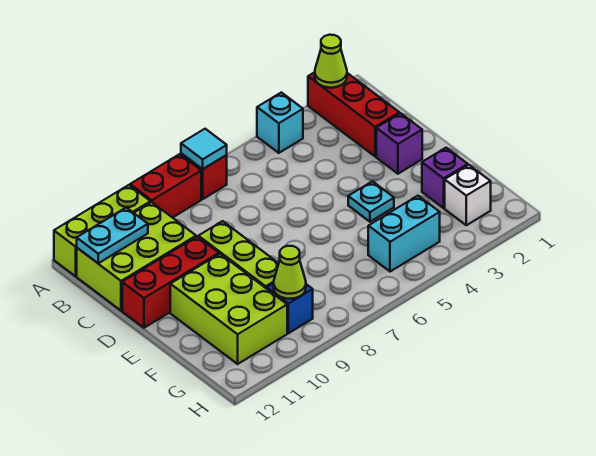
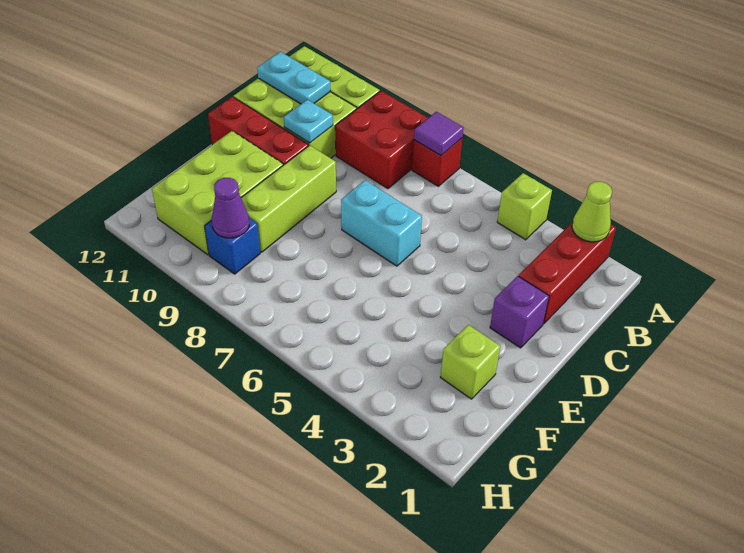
cyan brick A4 level 1 -> lime brick A4 level 1
cyan tile A7 level 2 -> purple tile A7 level 2
red brick A8:A9 level 1 -> red brick A8:B9 level 1
cyan plate E4 level 1 -> cyan plate C10 level 2
purple brick F2 level 1 -> lime brick F2 level 1
white brick G2 level 1 -> none
cyan brick G4:G5 level 1 -> cyan brick D6:D7 level 1
lime cone G9 level 2 -> purple cone G9 level 2

